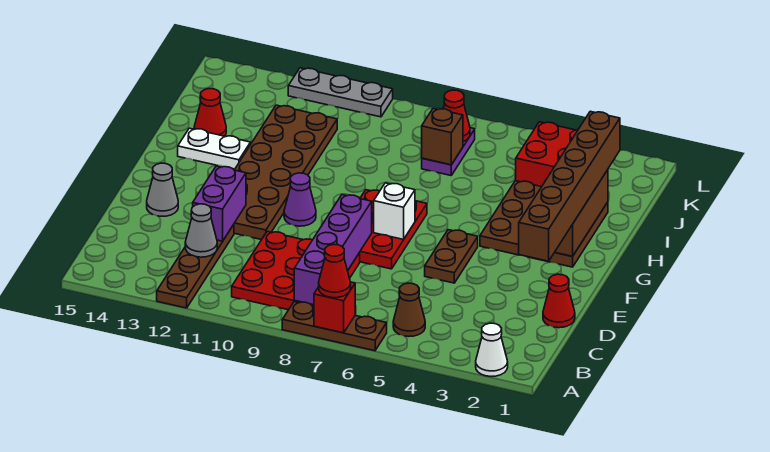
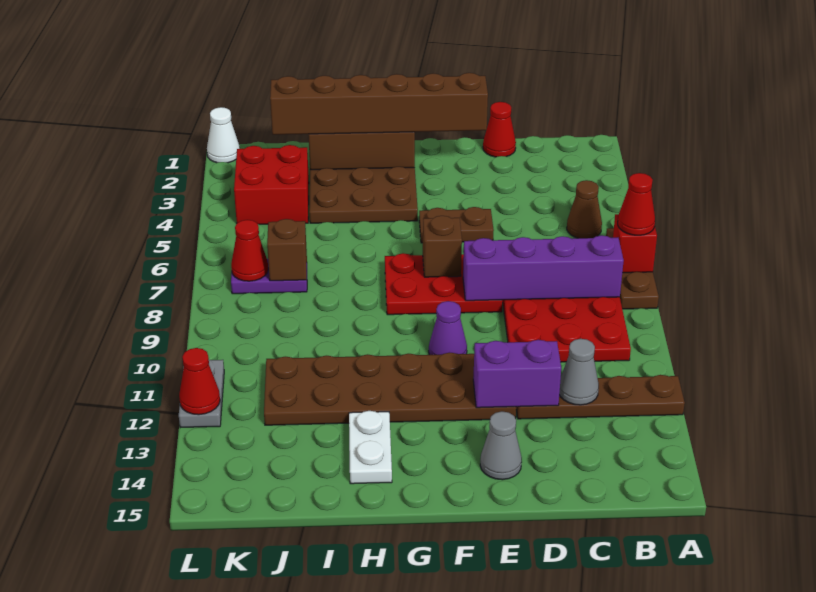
white cone A2 level 1 -> white cone L1 level 1
white brick F7 level 2 -> brown brick F7 level 2
red cone I14 level 1 -> red cone L12 level 2
grey plate L10:L12 level 1 -> grey plate L11:L12 level 1

